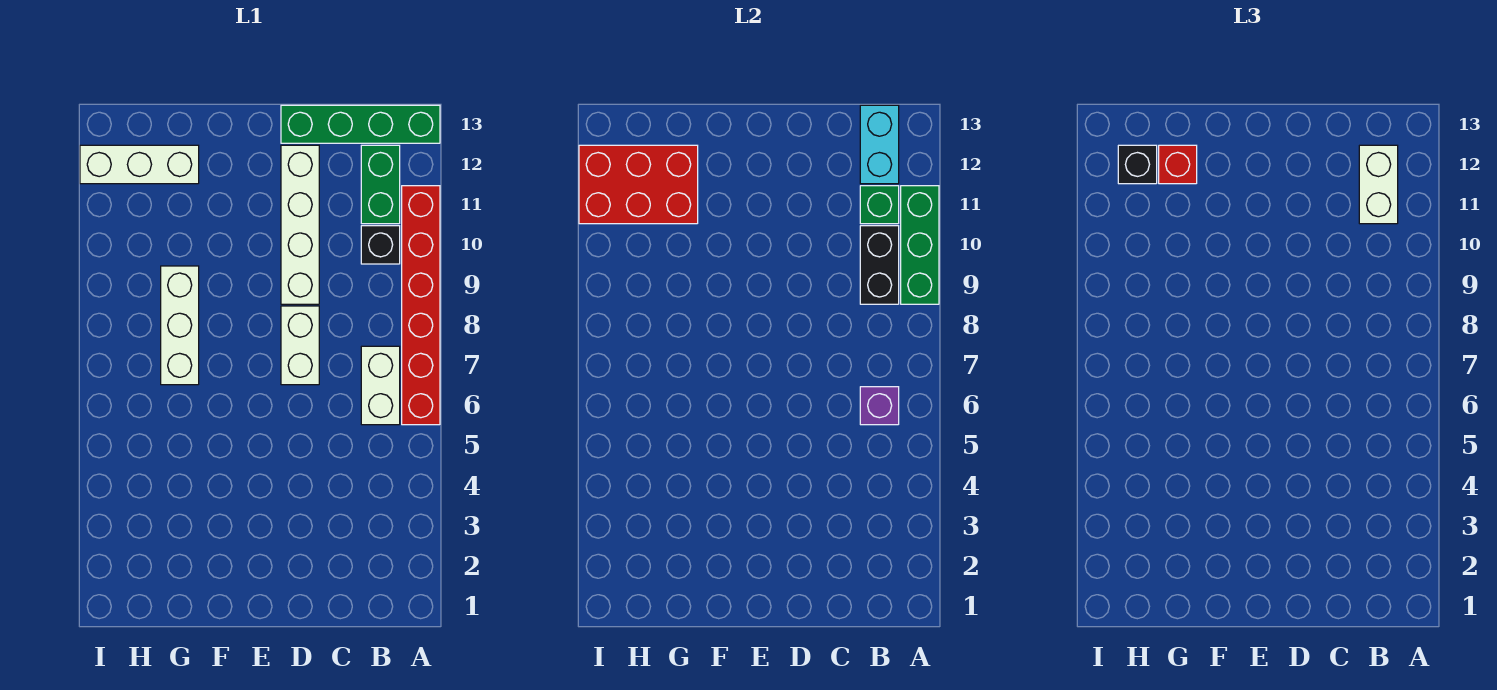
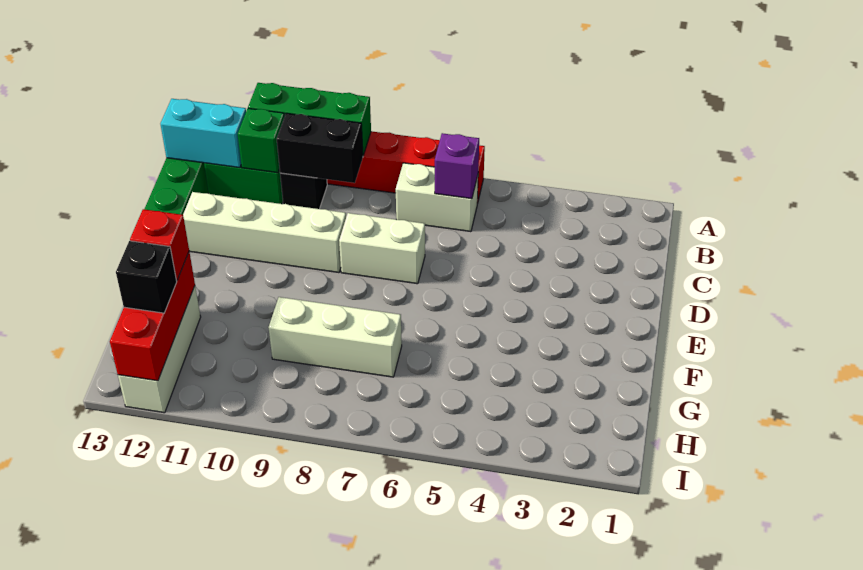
white brick B11:B12 level 3 -> none
red brick G11:I12 level 2 -> red brick G12:I12 level 2

